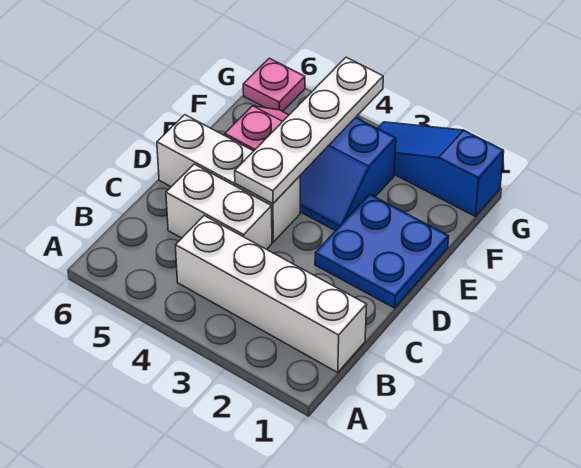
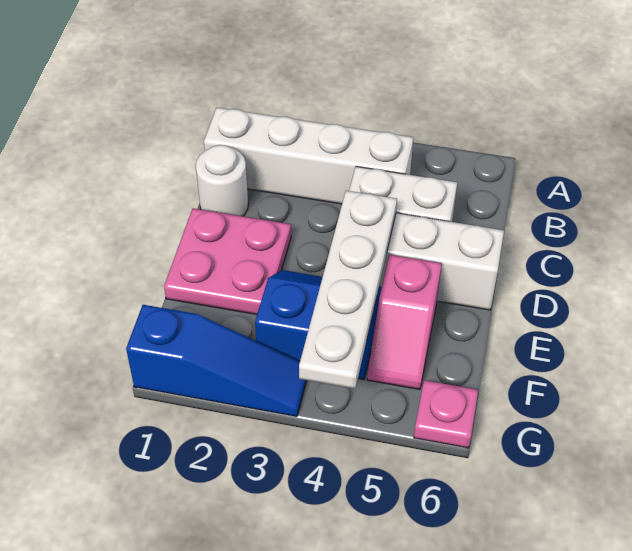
none -> white round brick C1 level 1
blue plate D1:E2 level 1 -> pink plate D1:E2 level 1

